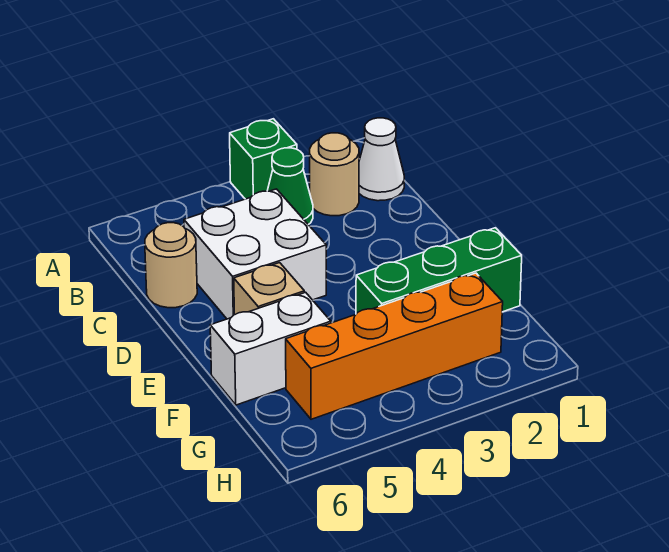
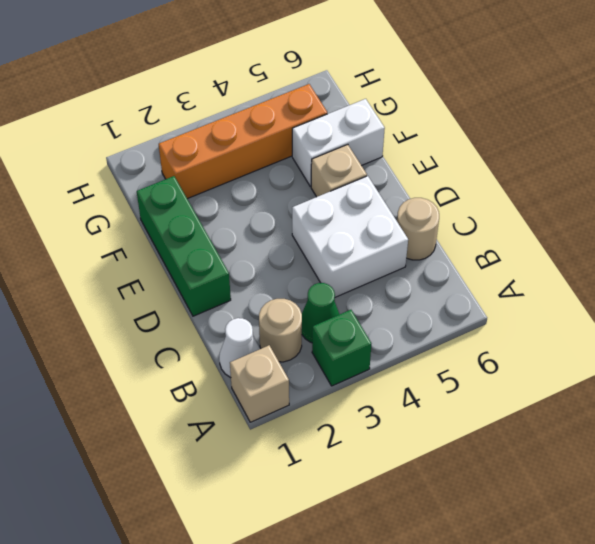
none -> tan brick A1 level 1
green brick F1:F3 level 1 -> green brick D1:F1 level 1

